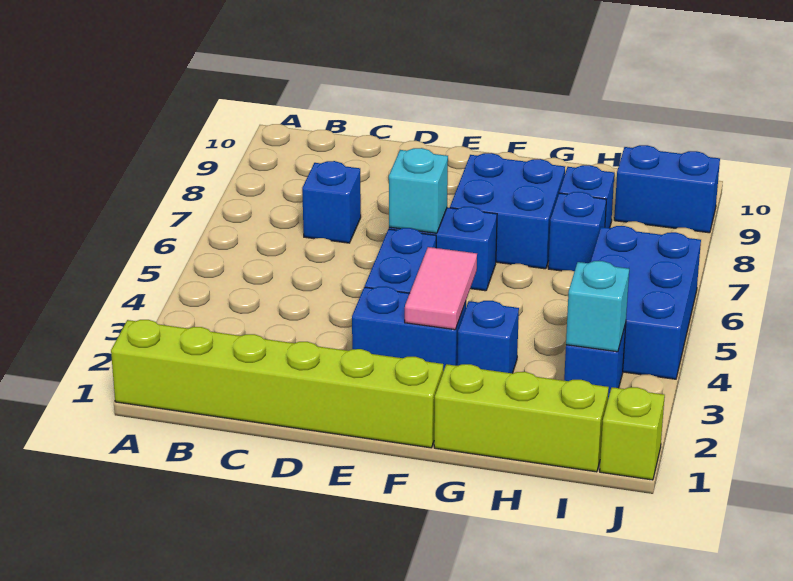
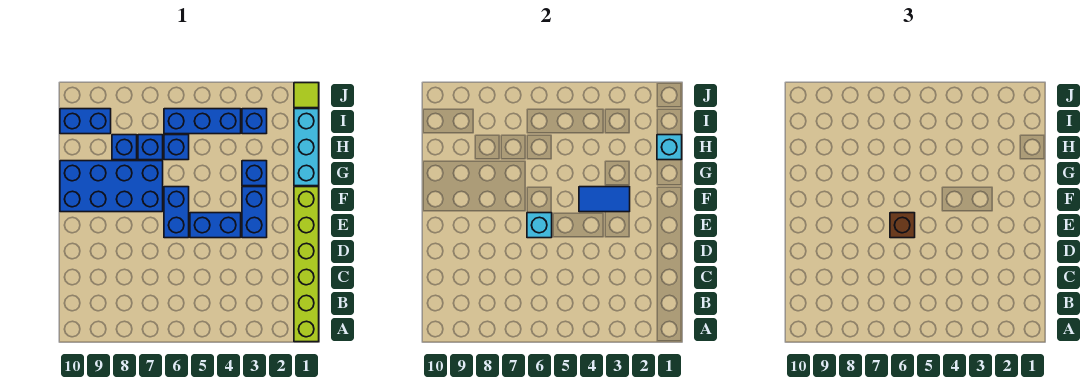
blue brick C7 level 1 -> blue brick H6 level 1
none -> brown brick E6 level 3
pink tile F3:F4 level 2 -> blue tile F3:F4 level 2
blue brick F7:G8 level 1 -> blue brick F7:G10 level 1
lime brick G1:I1 level 1 -> cyan brick G1:I1 level 1
cyan brick I3 level 2 -> cyan brick H1 level 2
blue brick I4:J6 level 1 -> blue brick I4:I6 level 1
blue brick I9:J9 level 1 -> blue brick I9:I10 level 1
lime brick J1 level 1 -> lime tile J1 level 1

